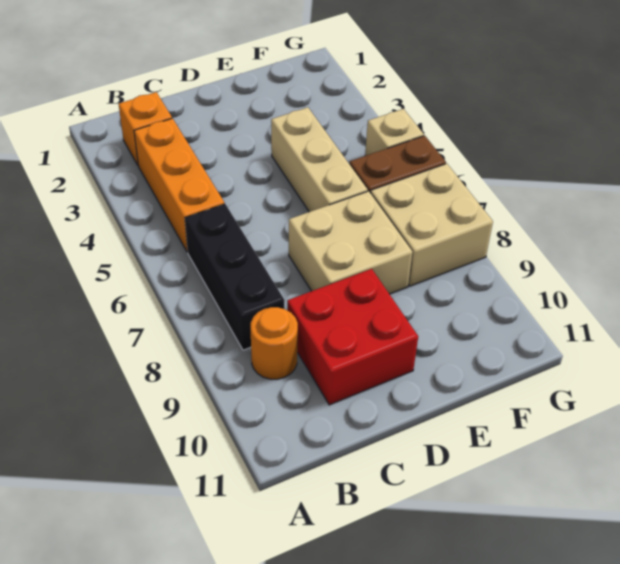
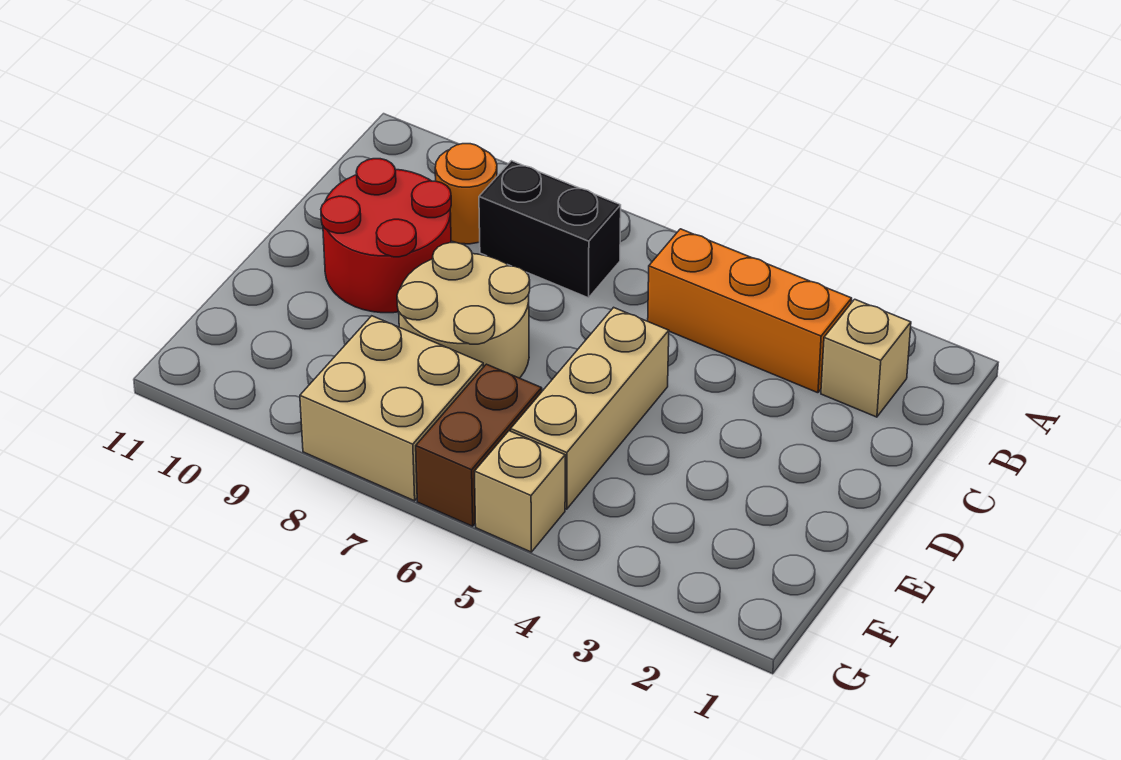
orange brick B2 level 1 -> tan brick B2 level 1
black brick B6:B8 level 1 -> black brick B7:B8 level 1
red brick C9:D10 level 1 -> red round brick C9:D10 level 1
tan brick D7:E8 level 1 -> tan round brick D7:E8 level 1
tan brick E4:E6 level 1 -> tan brick D5:F5 level 1

